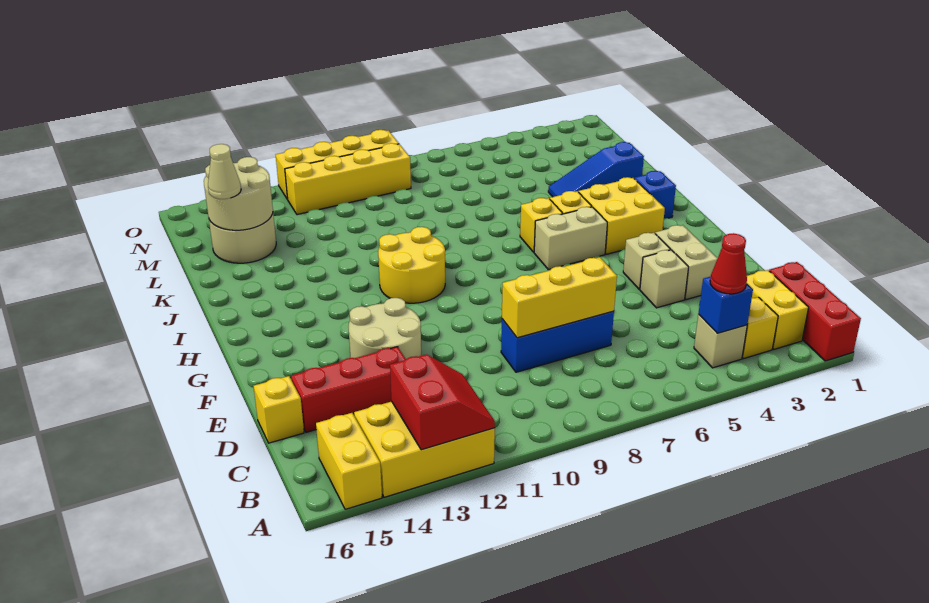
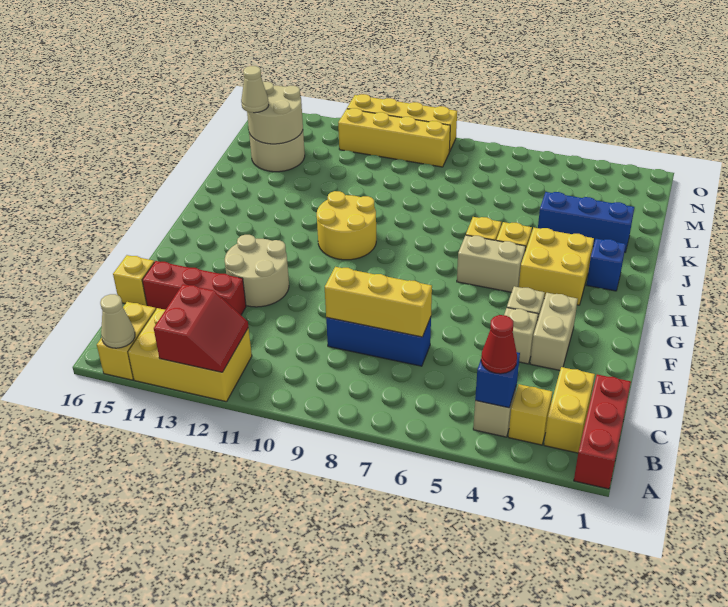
none -> tan cone A15 level 2
blue slope K2:K4 level 1 top 2 -> blue brick K2:K4 level 1

